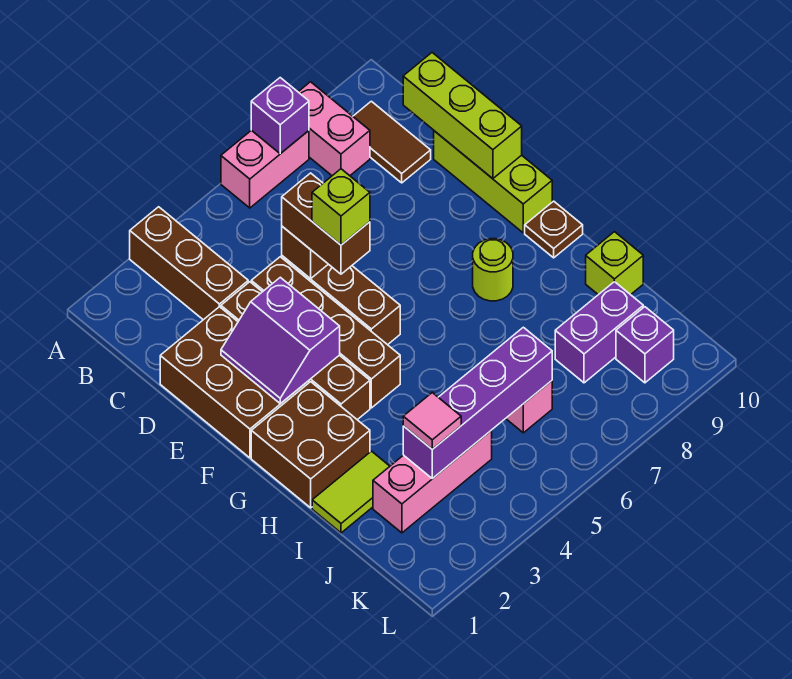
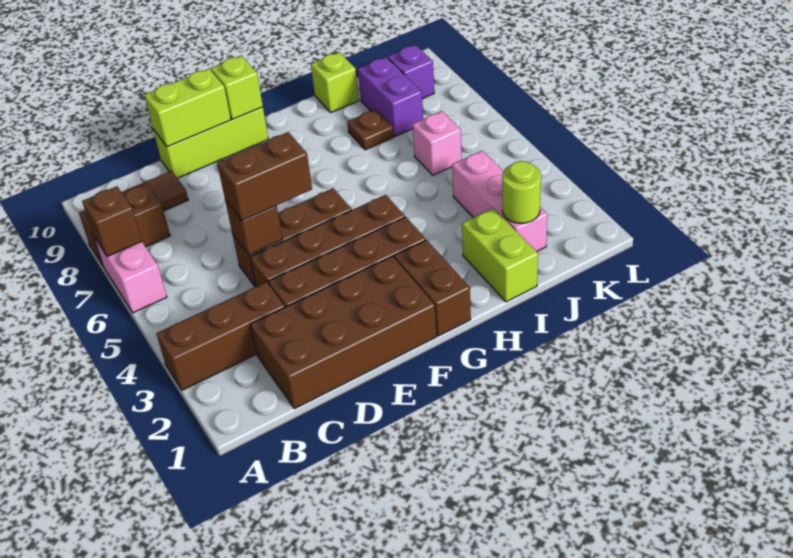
purple brick A7 level 2 -> brown brick A7 level 2
pink brick A8:B8 level 1 -> brown brick A8:B8 level 1
lime brick C10:E10 level 2 -> lime brick D10:E10 level 2
brown brick D1:F2 level 1 -> brown brick C1:F2 level 1
purple slope E2:F3 level 2 top 3 -> none
lime brick E5 level 4 -> lime brick F10 level 2
brown brick G1:H2 level 1 -> brown brick G1:G2 level 1
lime round brick G8 level 1 -> lime round brick J2 level 2
brown plate G10 level 1 -> brown plate I8 level 1
lime tile I1:I2 level 1 -> lime brick I1:I2 level 1
purple brick J3:J6 level 2 -> none
pink tile J3 level 3 -> none

